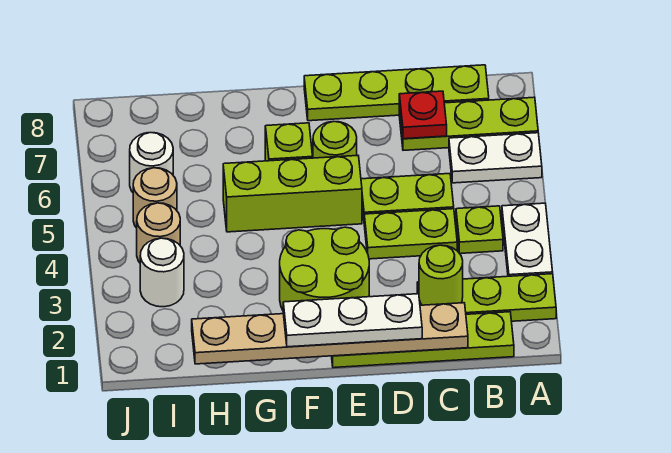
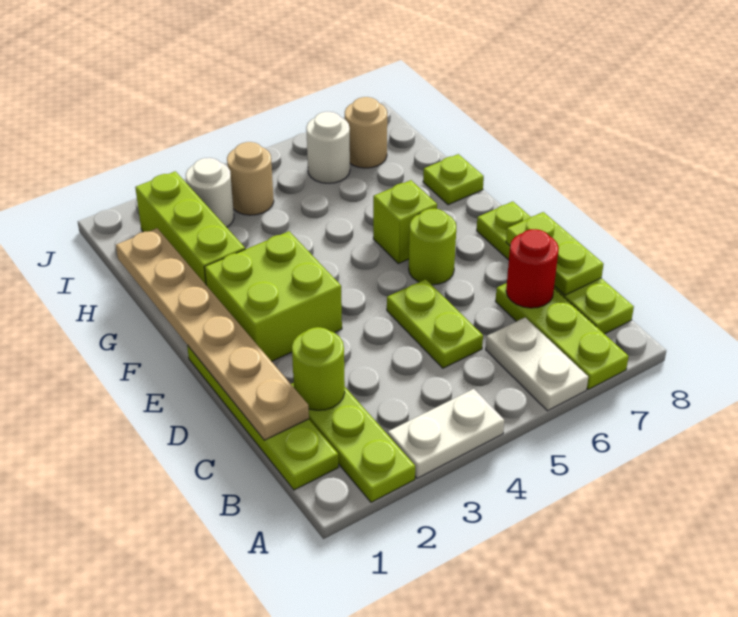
lime plate B4 level 1 -> lime plate G8 level 1
lime plate C4:D4 level 1 -> lime plate C8:D8 level 2
red plate C7 level 2 -> red round brick C7 level 2
white plate D1:F1 level 3 -> none
lime round brick E2:F3 level 1 -> lime brick E2:F3 level 1
lime brick E5:G5 level 1 -> lime brick G2:I2 level 1
tan round brick I5 level 1 -> tan round brick I7 level 1

